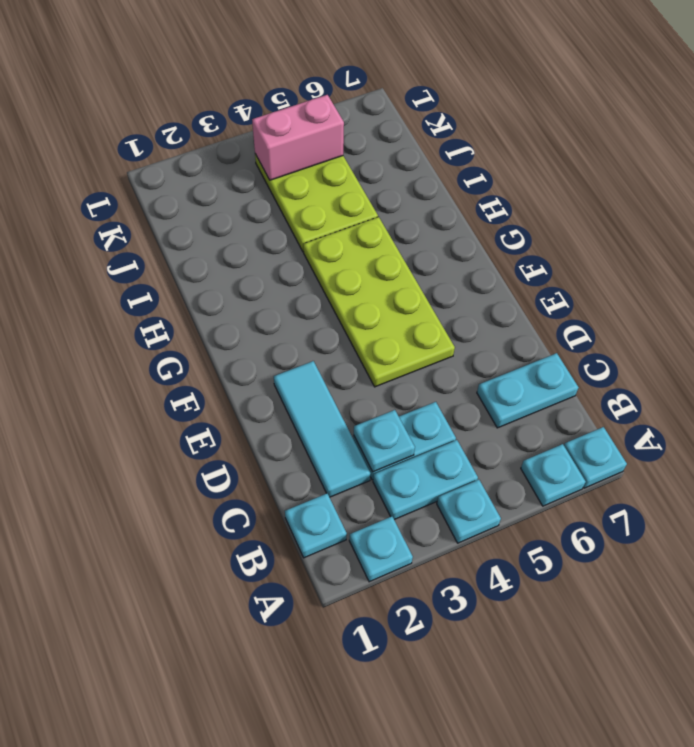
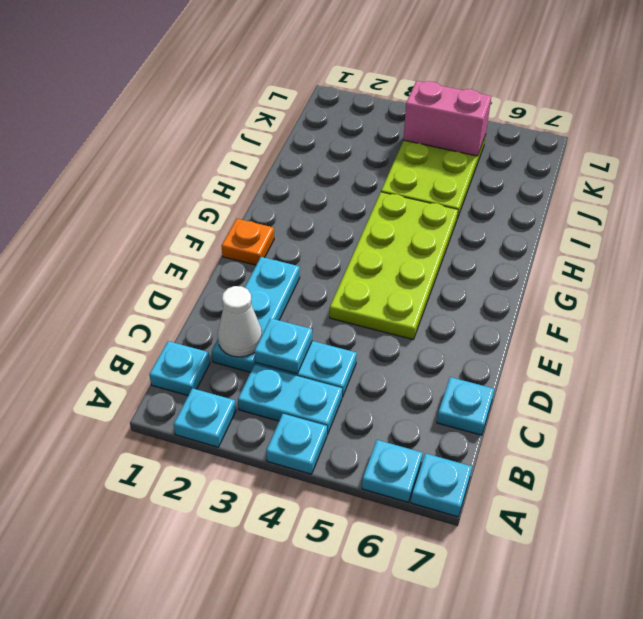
cyan tile C2:E2 level 1 -> cyan plate C2:E2 level 1
none -> white cone C2 level 2
cyan plate C6:C7 level 1 -> cyan plate C7 level 1
none -> orange plate F1 level 1

